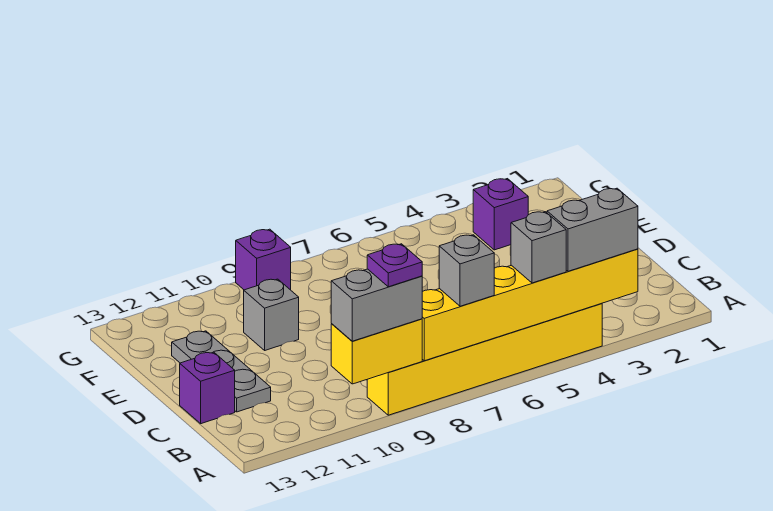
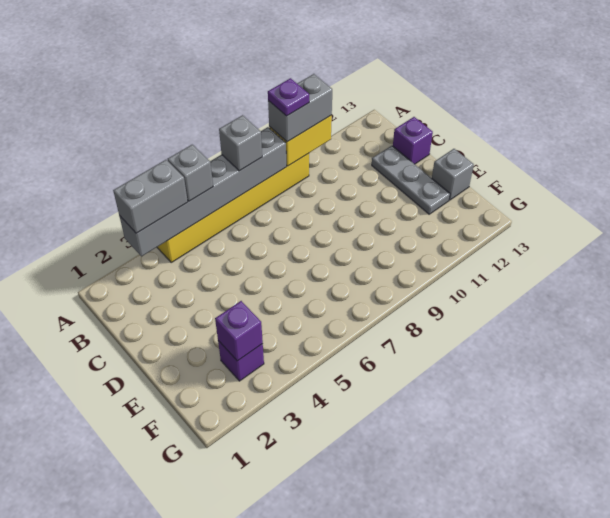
yellow brick A3:A8 level 2 -> grey brick A3:A8 level 2
grey brick E10 level 1 -> grey brick E13 level 1
purple brick G9 level 1 -> purple brick F3 level 2

